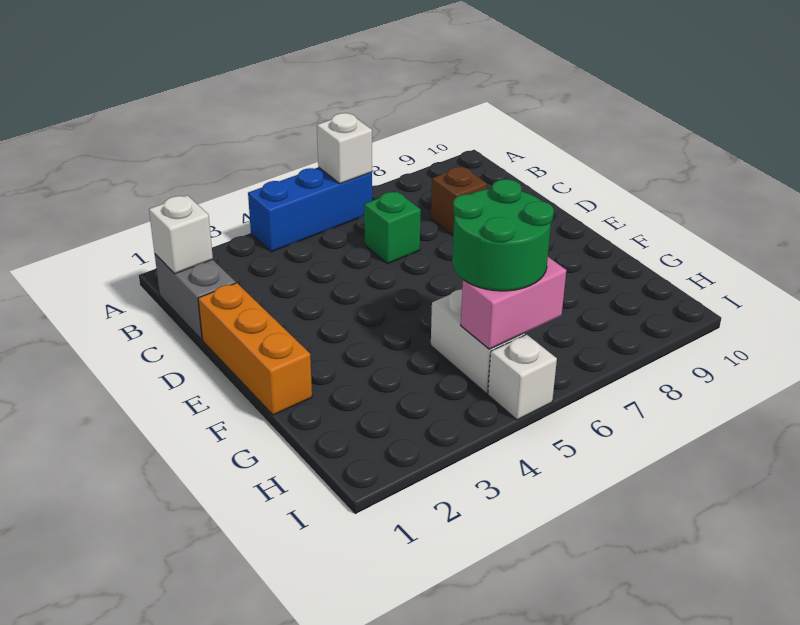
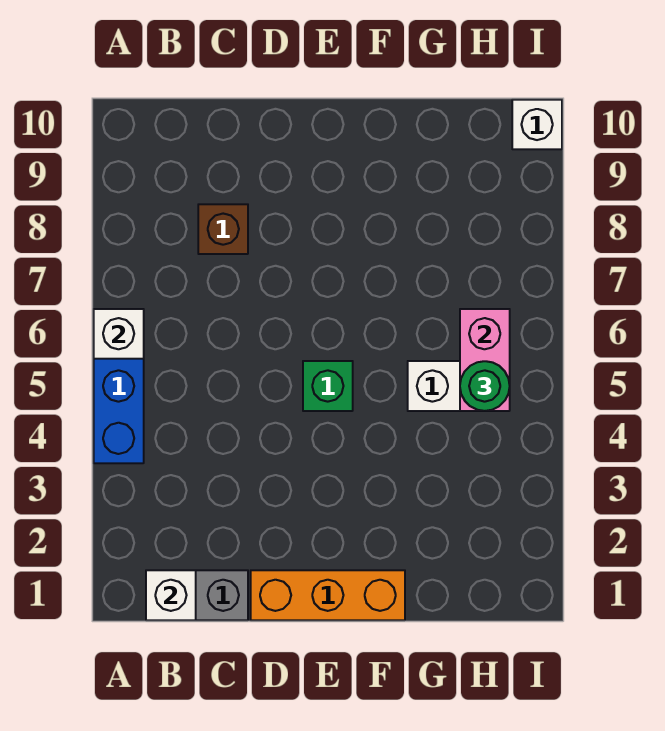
green brick C6 level 1 -> green brick E5 level 1
green round brick G5:H6 level 3 -> green round brick H5 level 3
white brick I5 level 1 -> white brick I10 level 1

